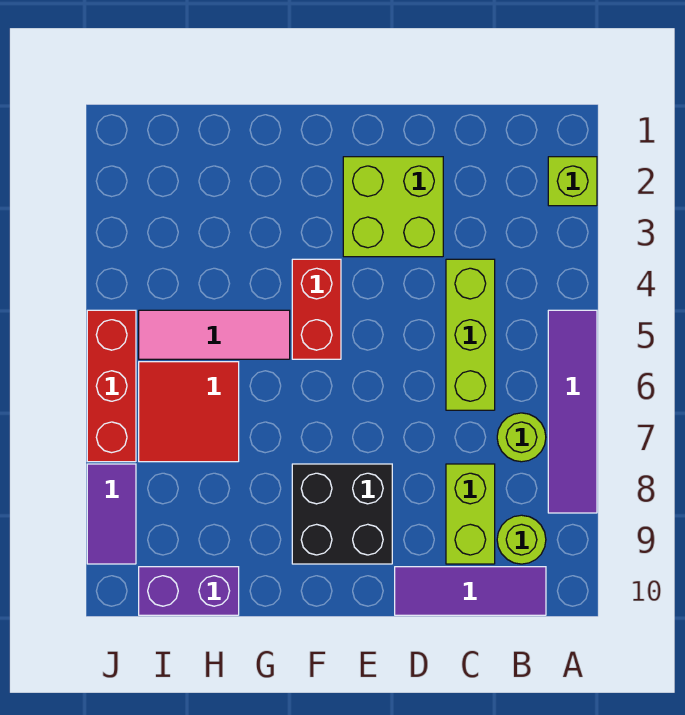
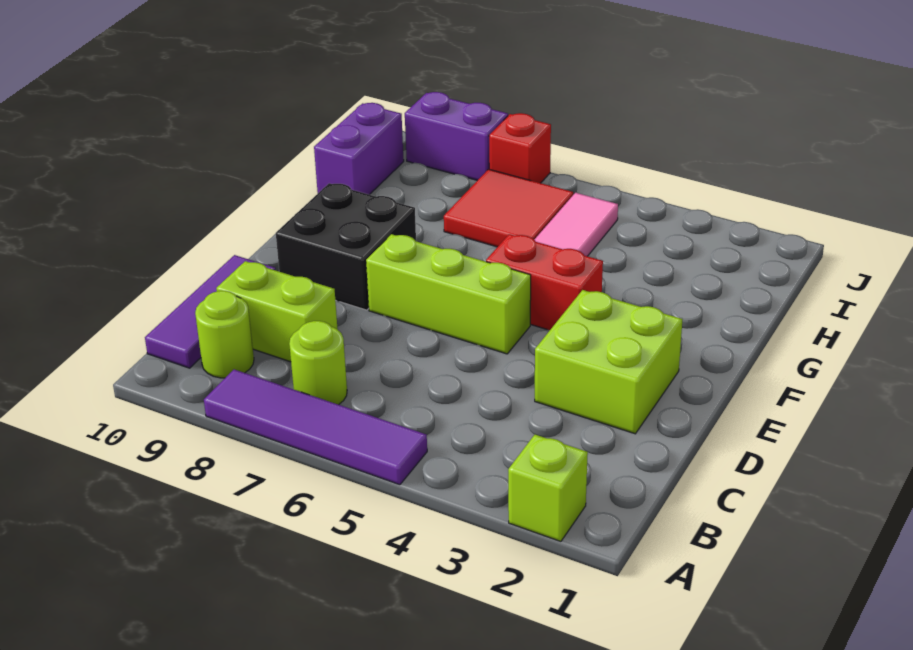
lime brick C4:C6 level 1 -> lime brick E5:E7 level 1
red brick J5:J7 level 1 -> red brick J7 level 1
purple tile J8:J9 level 1 -> purple brick J8:J9 level 1

